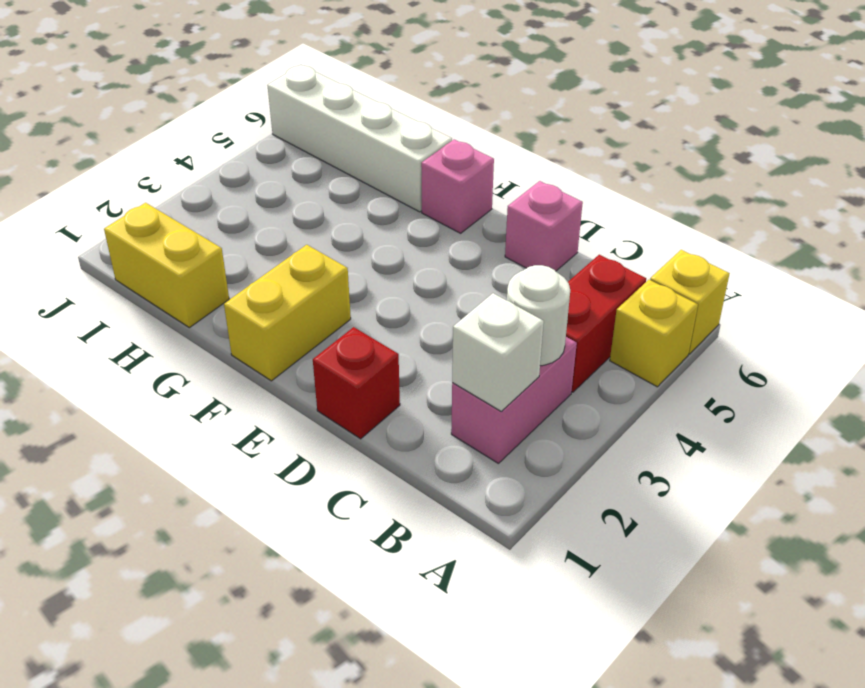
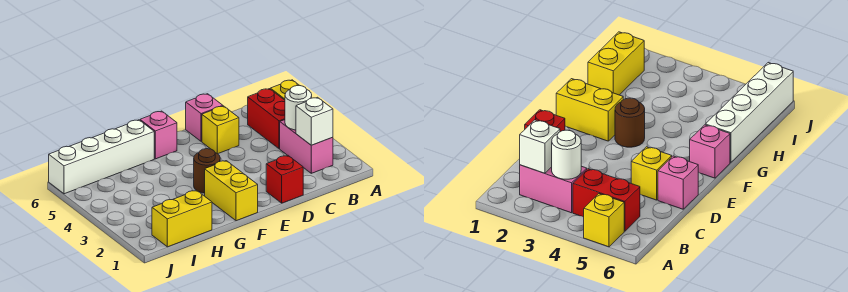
yellow brick A6 level 1 -> yellow brick D5 level 1
none -> brown round brick F3 level 1

